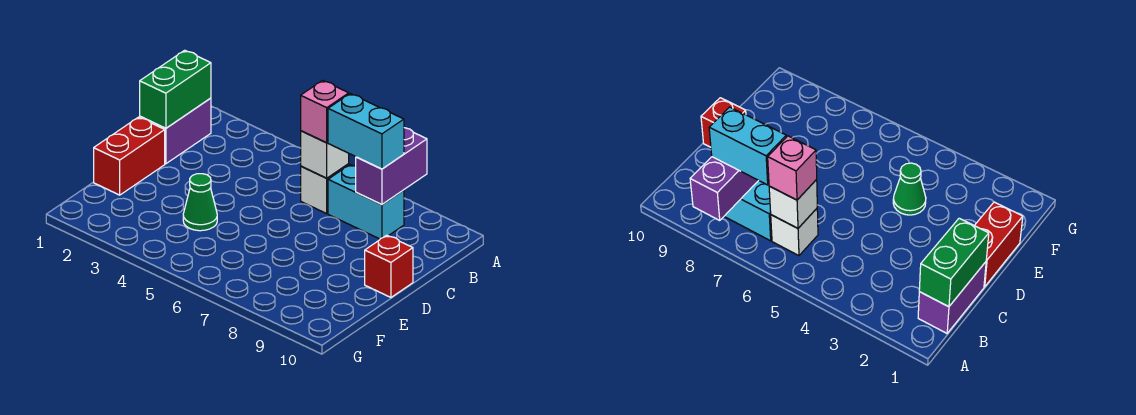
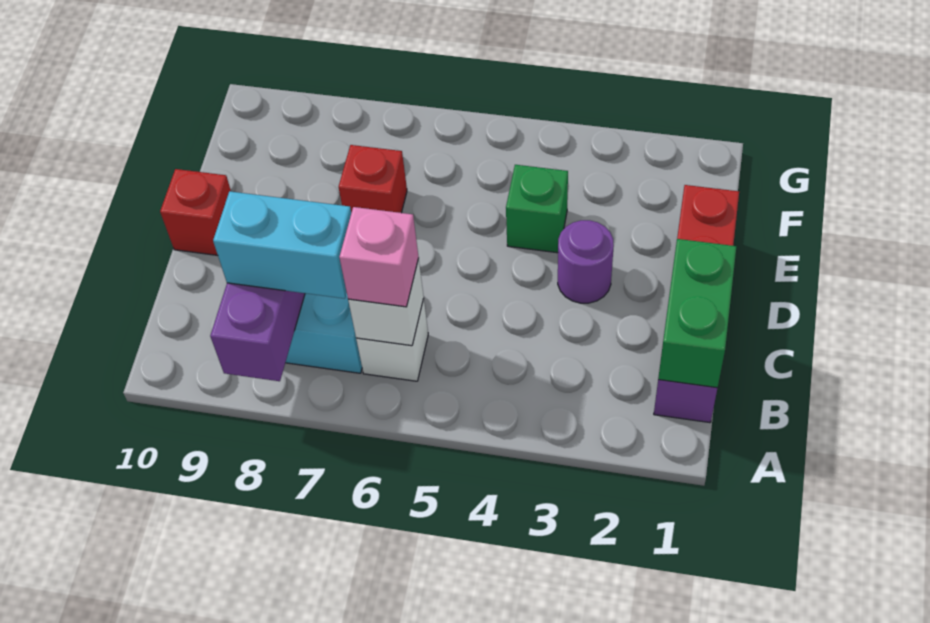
none -> purple round brick D3 level 1
green cone E4 level 1 -> green brick E4 level 1
none -> red brick E7 level 1

